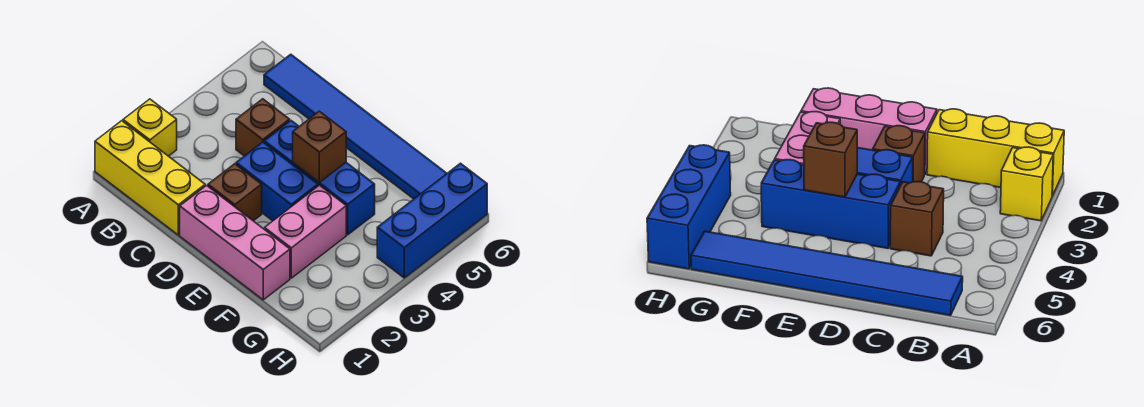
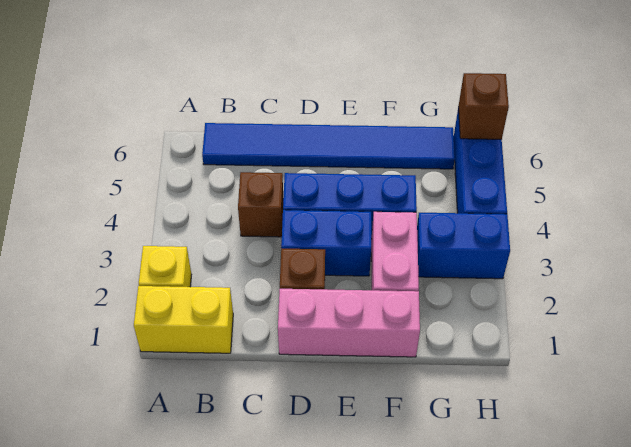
yellow brick A1:C1 level 1 -> yellow brick A1:B1 level 1
brown brick E4 level 2 -> brown brick H6 level 2
none -> blue brick G3:H3 level 1

